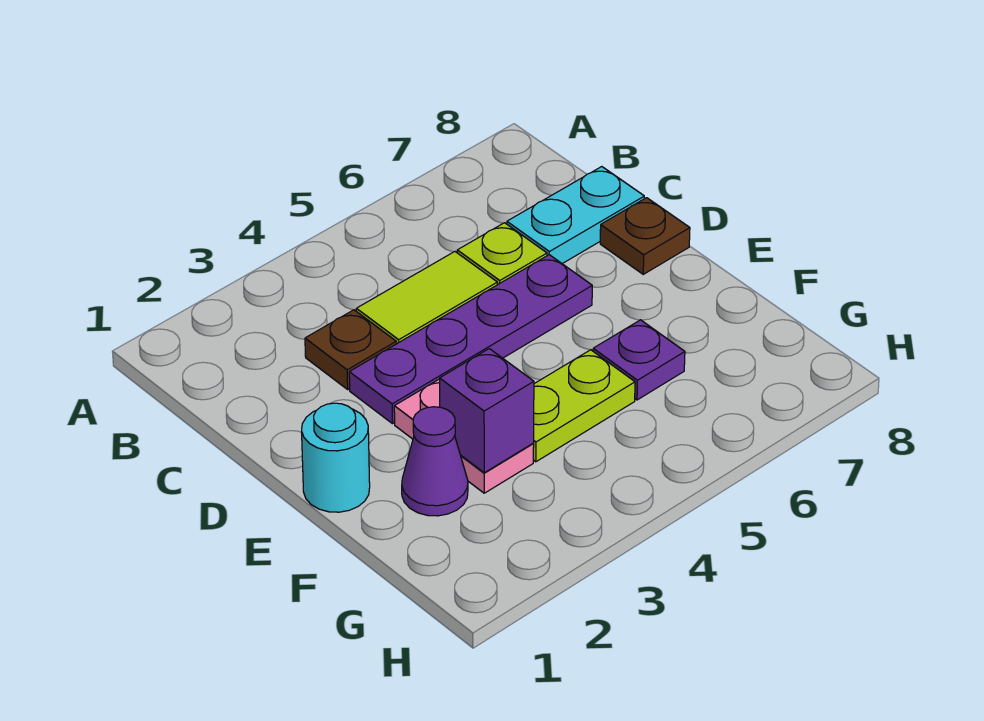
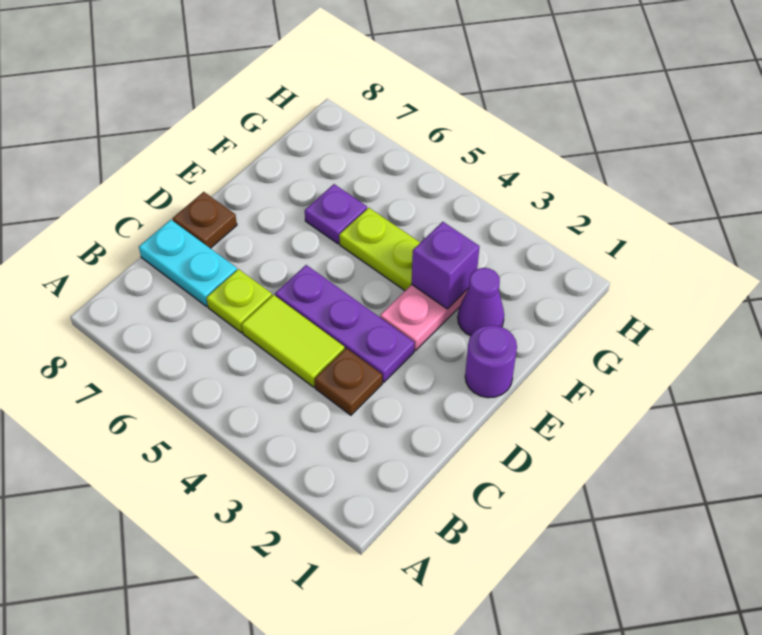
purple plate D3:D6 level 1 -> purple plate D3:D5 level 1
cyan round brick E1 level 1 -> purple round brick E1 level 1

